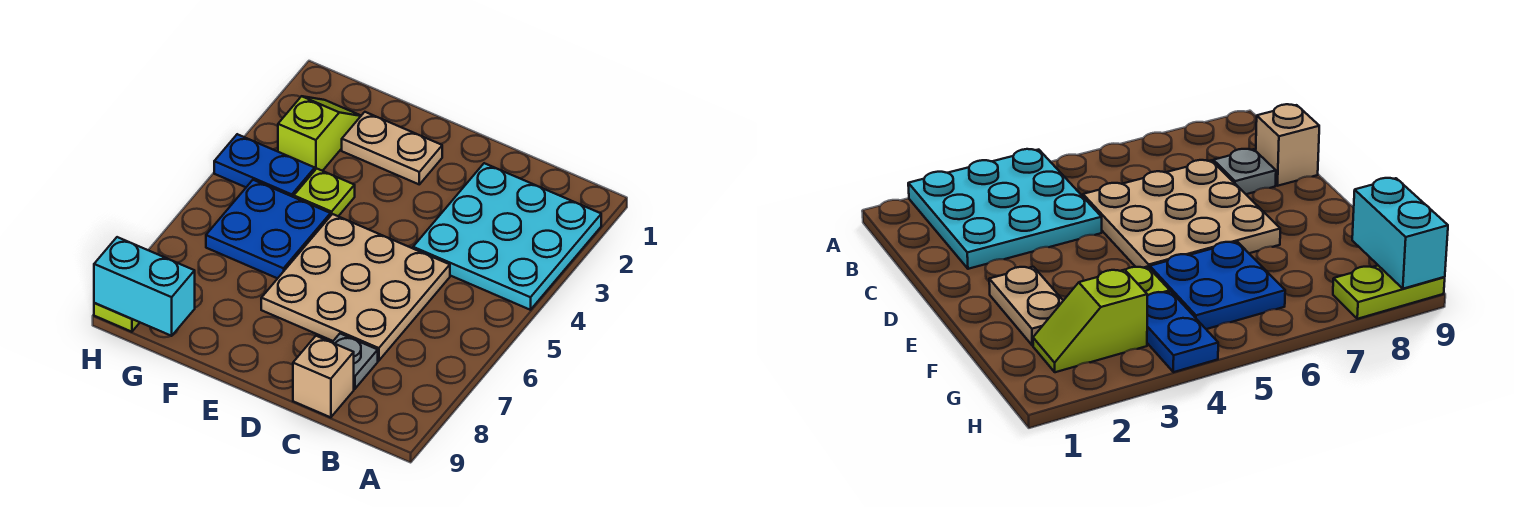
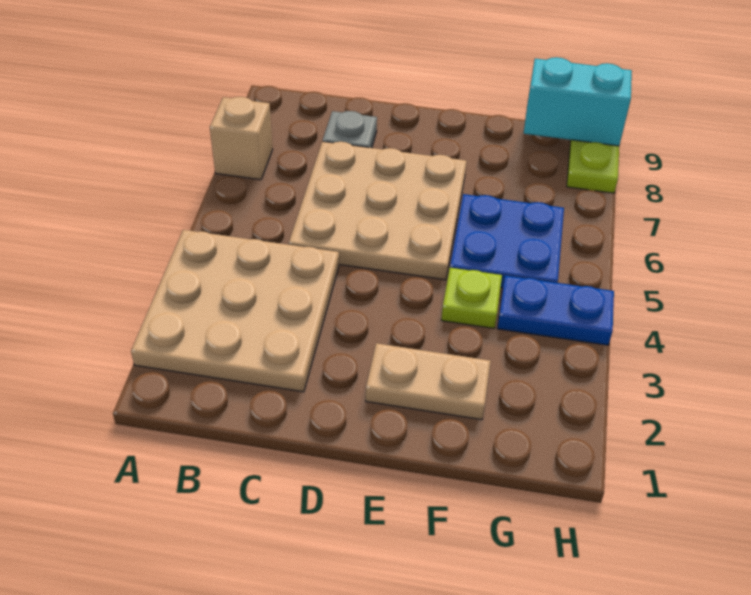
cyan plate A2:C4 level 1 -> tan plate A2:C4 level 1
tan brick C9 level 1 -> tan brick A7 level 1
lime slope G2:G3 level 1 top 3 -> none

